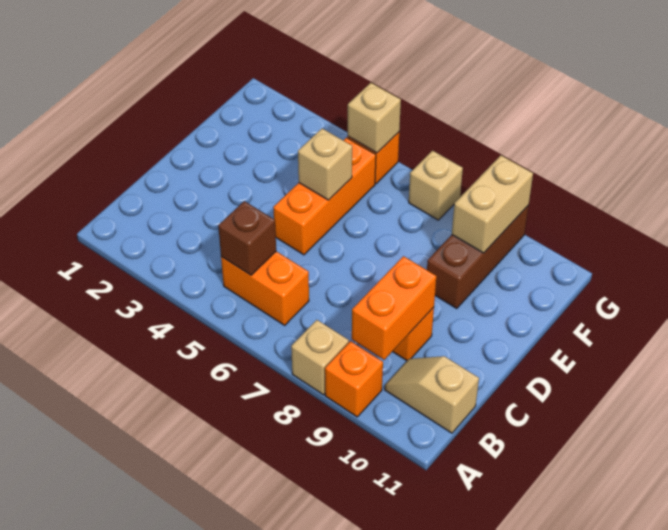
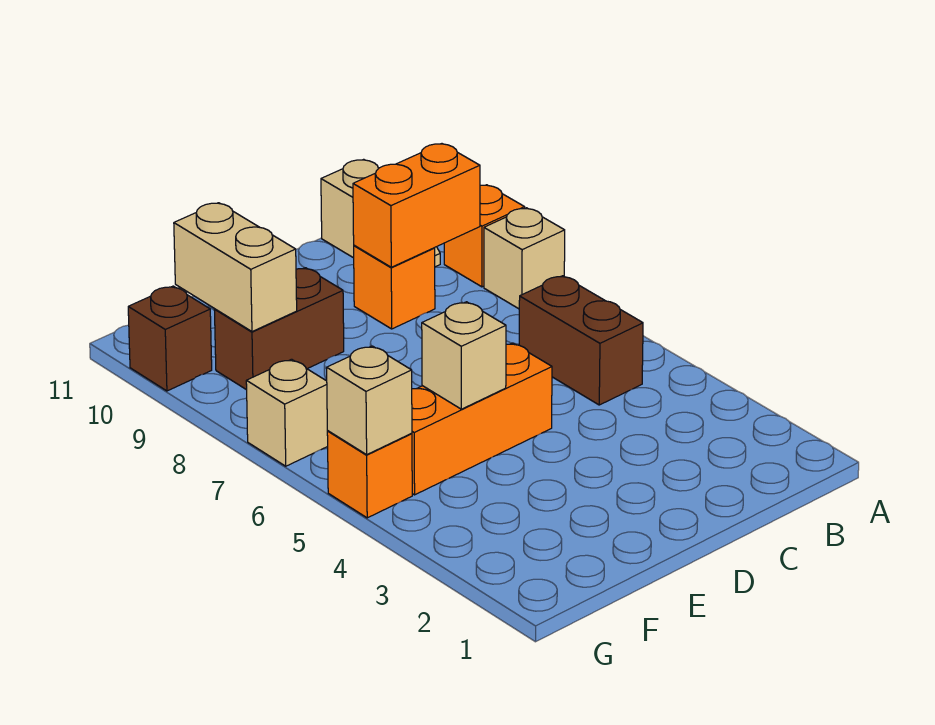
orange brick B5:B6 level 1 -> brown brick B5:B6 level 1
brown brick B5 level 2 -> brown brick G10 level 1
brown brick E9:G9 level 1 -> brown brick E9:F9 level 1
tan brick F9:G9 level 2 -> tan brick F9:F10 level 2

